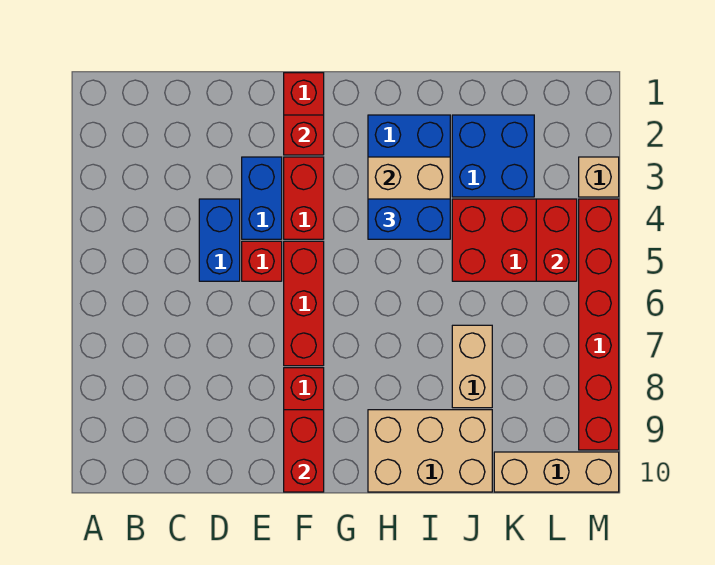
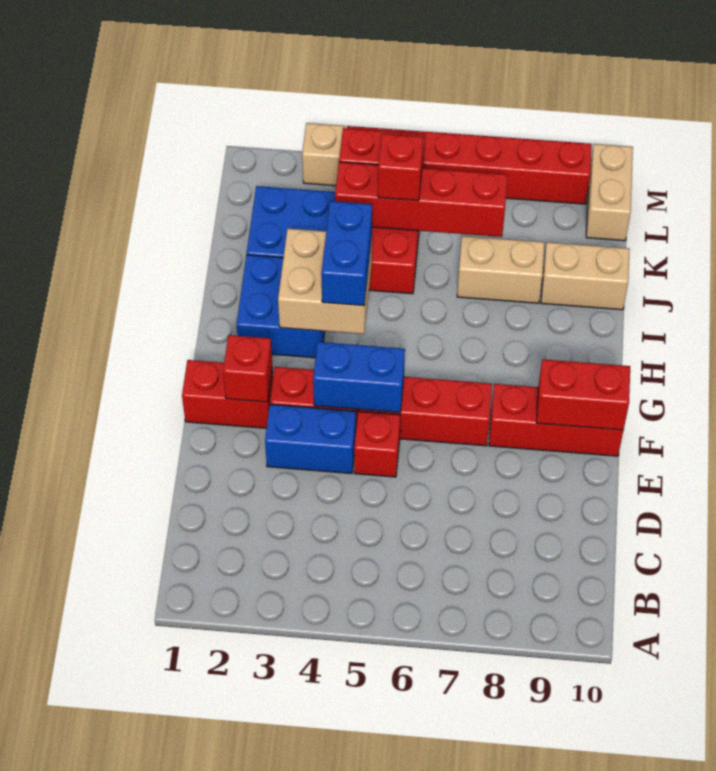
blue brick D4:D5 level 1 -> blue brick F4:F5 level 2
tan brick H9:J10 level 1 -> tan brick J9:J10 level 1
none -> red brick K4:K7 level 2
none -> red brick K5 level 3
tan brick K10:M10 level 1 -> tan brick L10:M10 level 1

